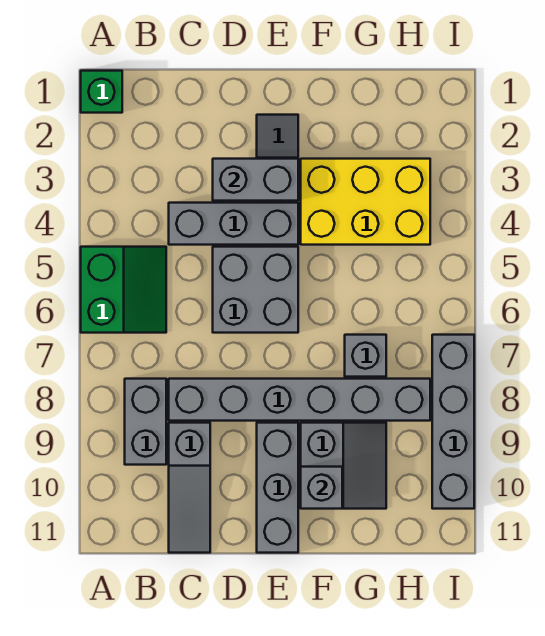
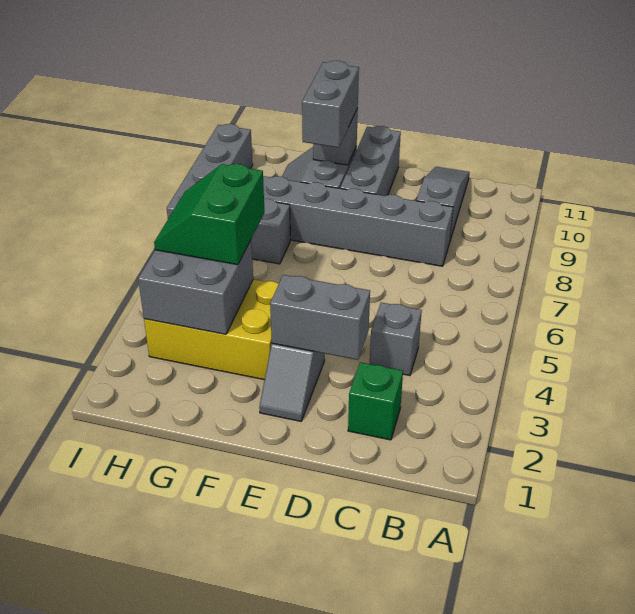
green brick A1 level 1 -> green brick C2 level 1
green slope A5:B6 level 1 top A -> green slope G4:H5 level 3 top G
grey brick B8:B9 level 1 -> grey brick F9:F10 level 3
grey brick C4:E4 level 1 -> grey brick C4 level 1
grey brick D5:E6 level 1 -> grey brick G3:H4 level 2

